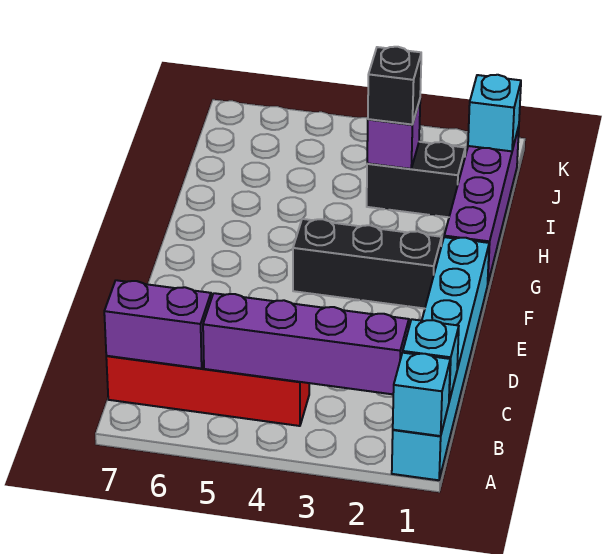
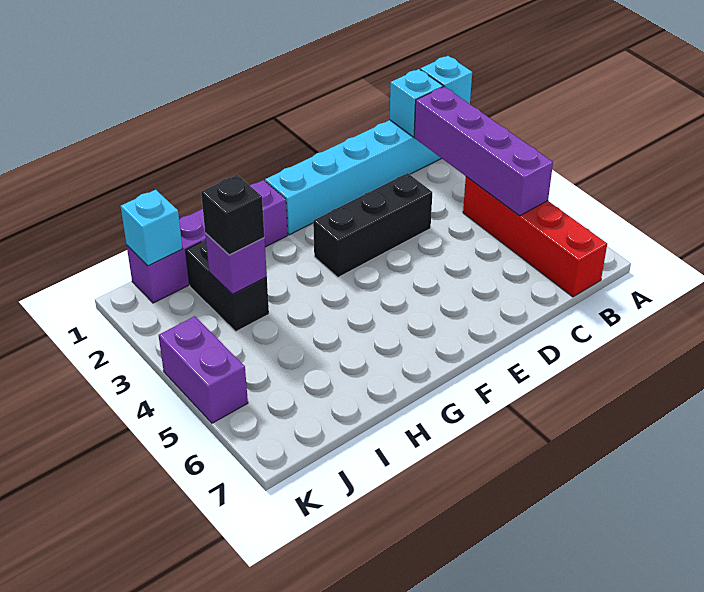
purple brick B6:B7 level 2 -> purple brick K4:K5 level 1
black brick F2:F4 level 1 -> black brick D3:F3 level 1

